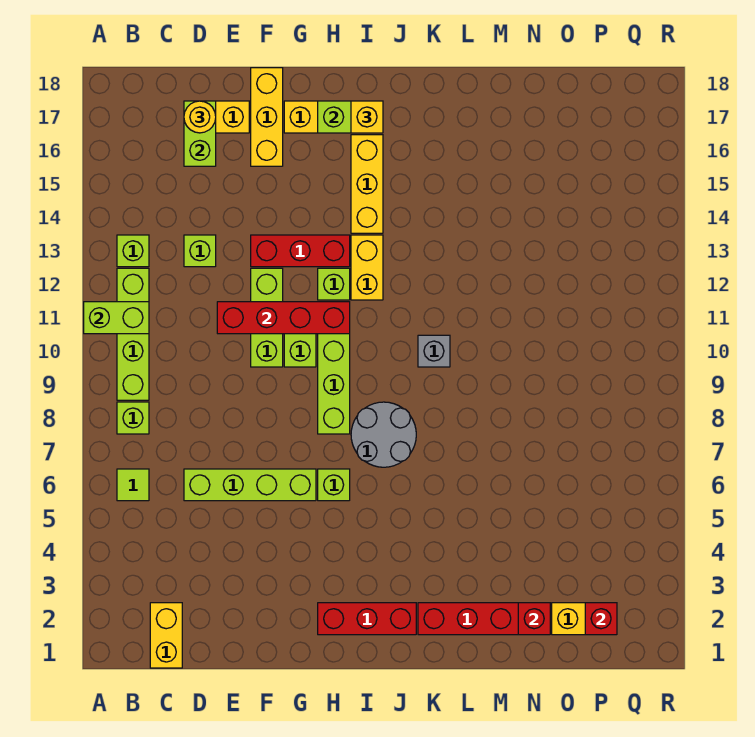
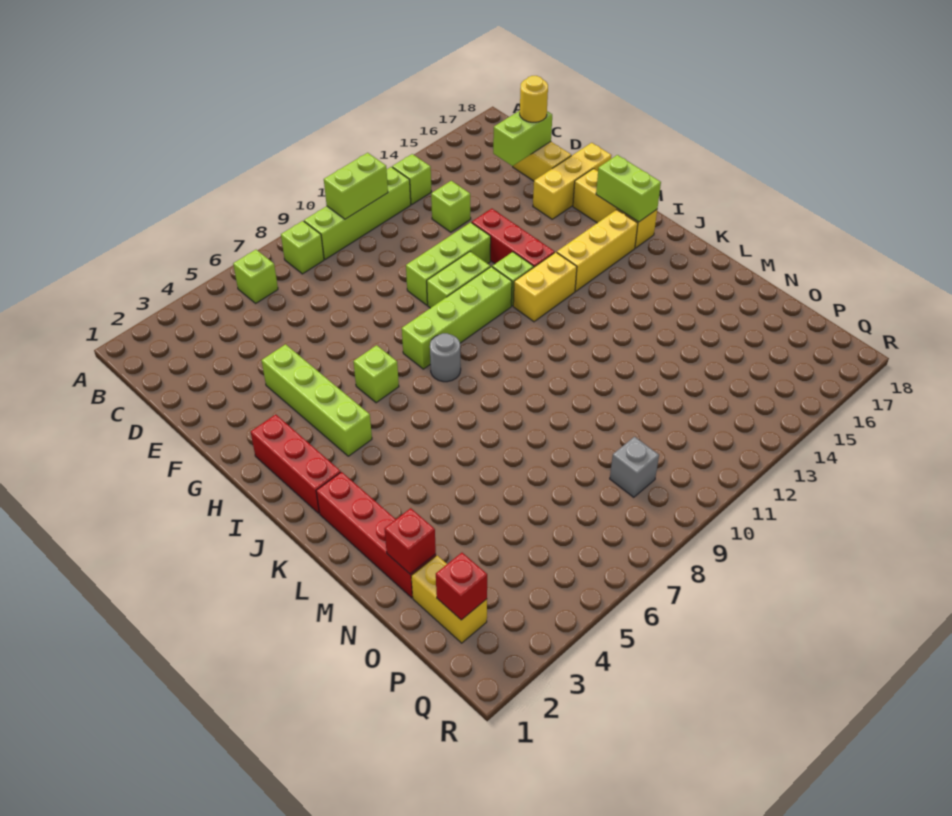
lime brick A11:B11 level 2 -> lime brick B10:B11 level 2
lime tile B6 level 1 -> lime brick B6 level 1
yellow brick C1:C2 level 1 -> none
lime brick D6:G6 level 1 -> lime brick F4:I4 level 1
red brick E11:H11 level 2 -> none
grey round brick I7:J8 level 1 -> grey round brick I8 level 1
yellow brick I17 level 3 -> none
grey brick K10 level 1 -> grey brick P9 level 1

